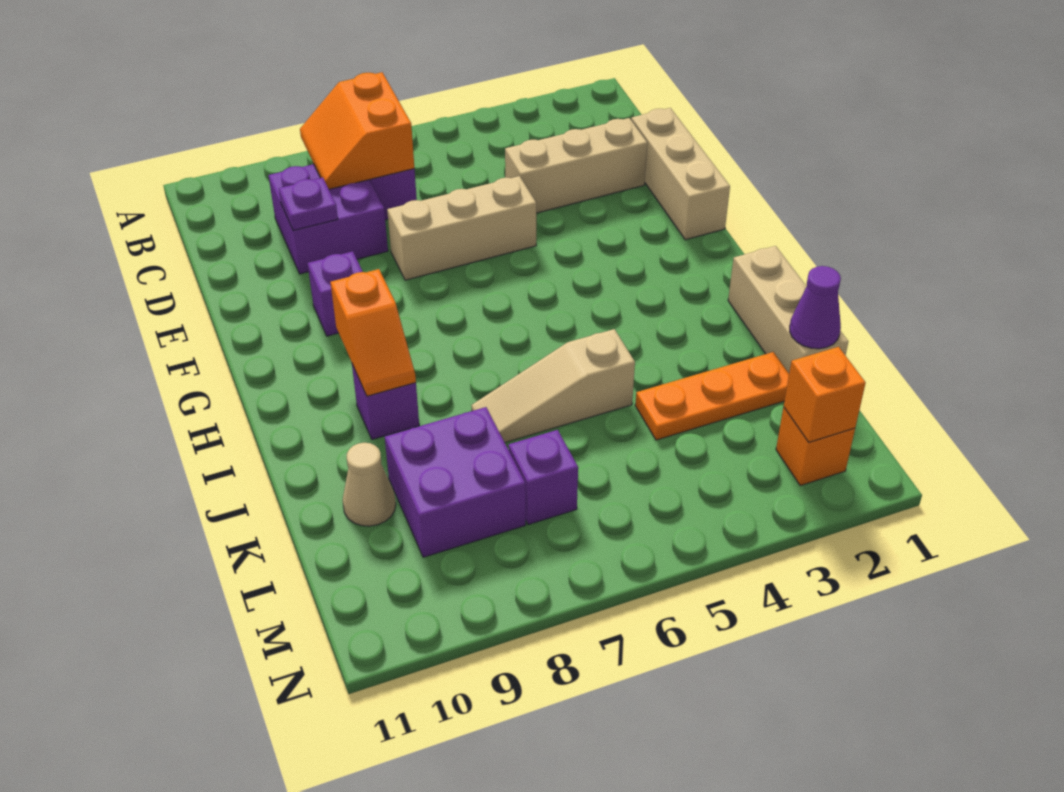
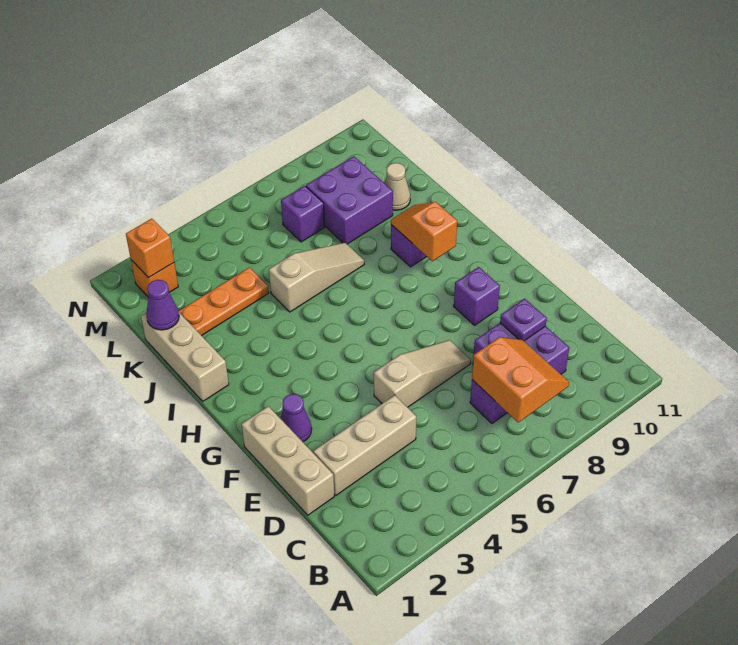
tan brick E5:E7 level 1 -> tan slope E5:E7 level 1 top 5
none -> purple cone F2 level 1

